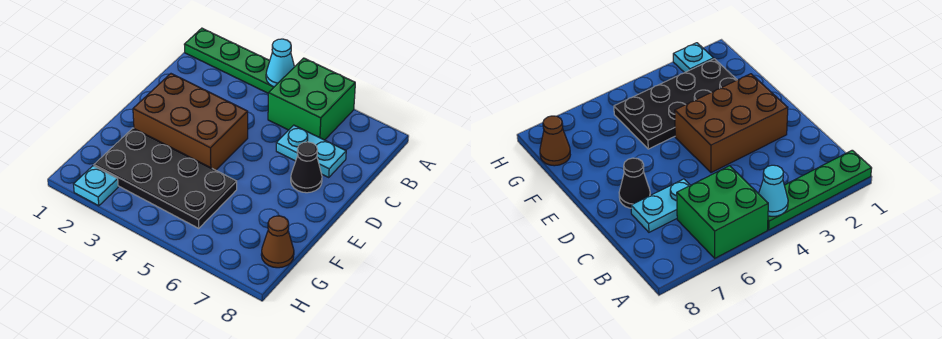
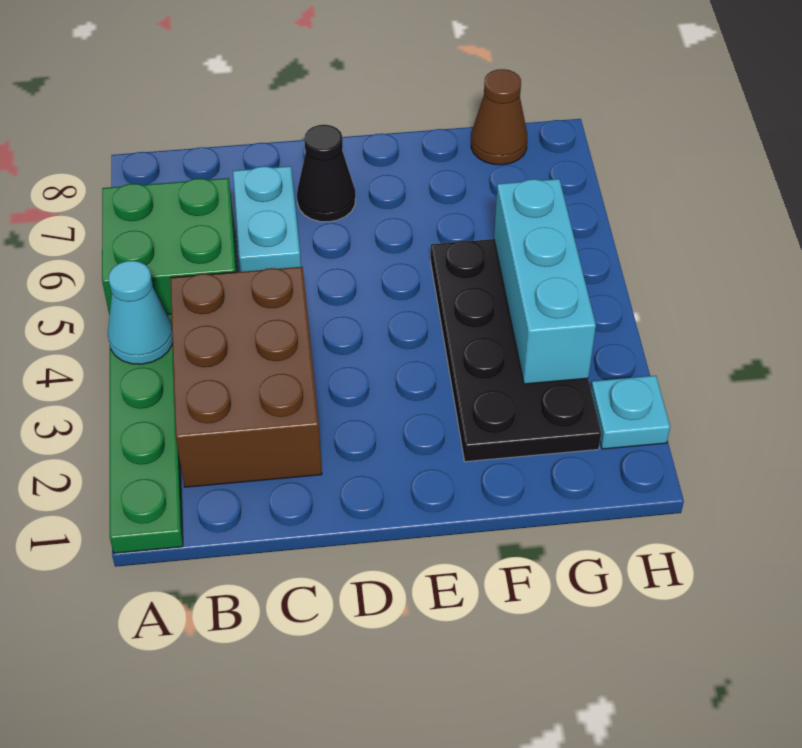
brown brick D2:E4 level 1 -> brown brick B2:C4 level 1
none -> cyan brick G3:G5 level 2

